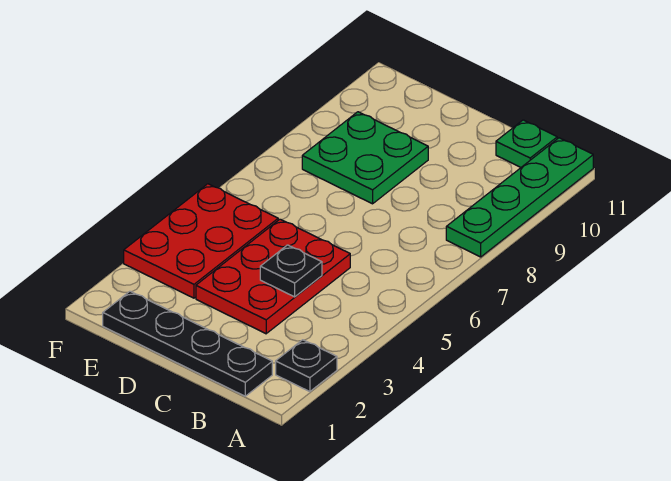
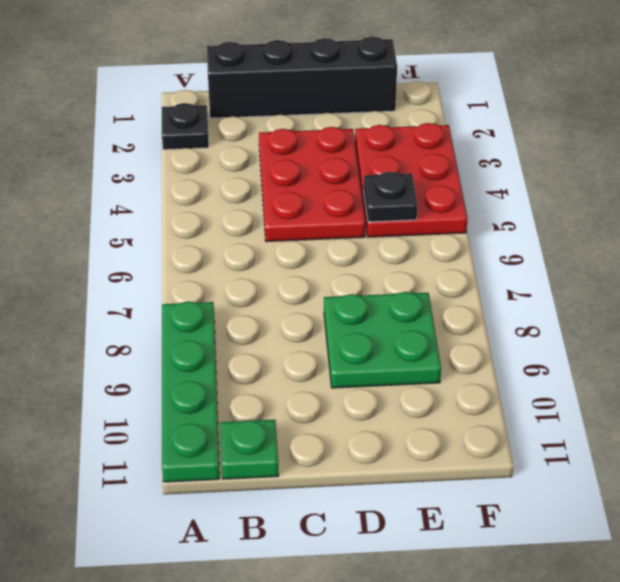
black plate B1:E1 level 1 -> black brick B1:E1 level 1
black plate C4 level 2 -> black plate E5 level 2

